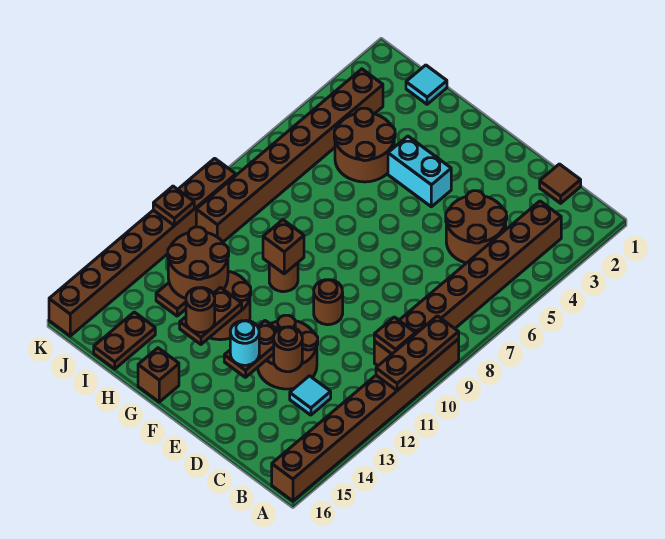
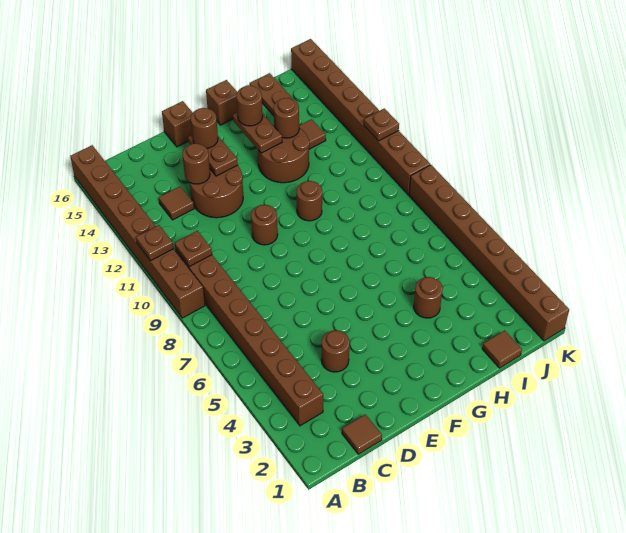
brown plate A9:A11 level 2 -> brown plate A11 level 2
brown round brick C4:D5 level 1 -> brown round brick D4 level 1
cyan tile C13 level 1 -> brown tile C13 level 1
cyan round brick E14 level 3 -> brown round brick E14 level 3
cyan brick F4:G4 level 1 -> none
brown brick G10 level 2 -> brown brick E16 level 1
brown round brick H4:I5 level 1 -> brown round brick H4 level 1
brown round brick H12:I13 level 2 -> brown round brick H13 level 2
cyan tile I1 level 1 -> brown tile I1 level 1
brown brick J3:J10 level 1 -> brown brick K1:K8 level 1

